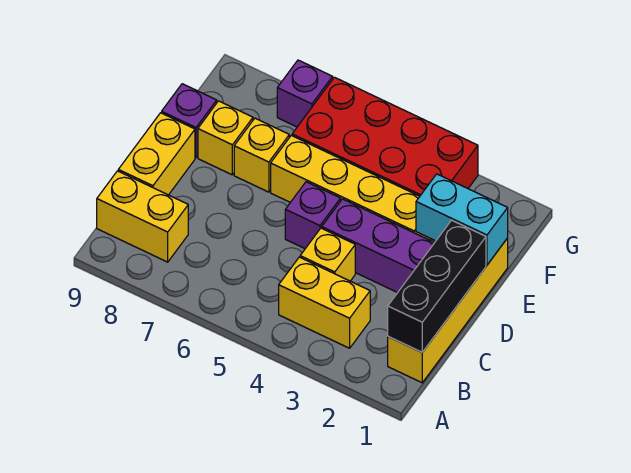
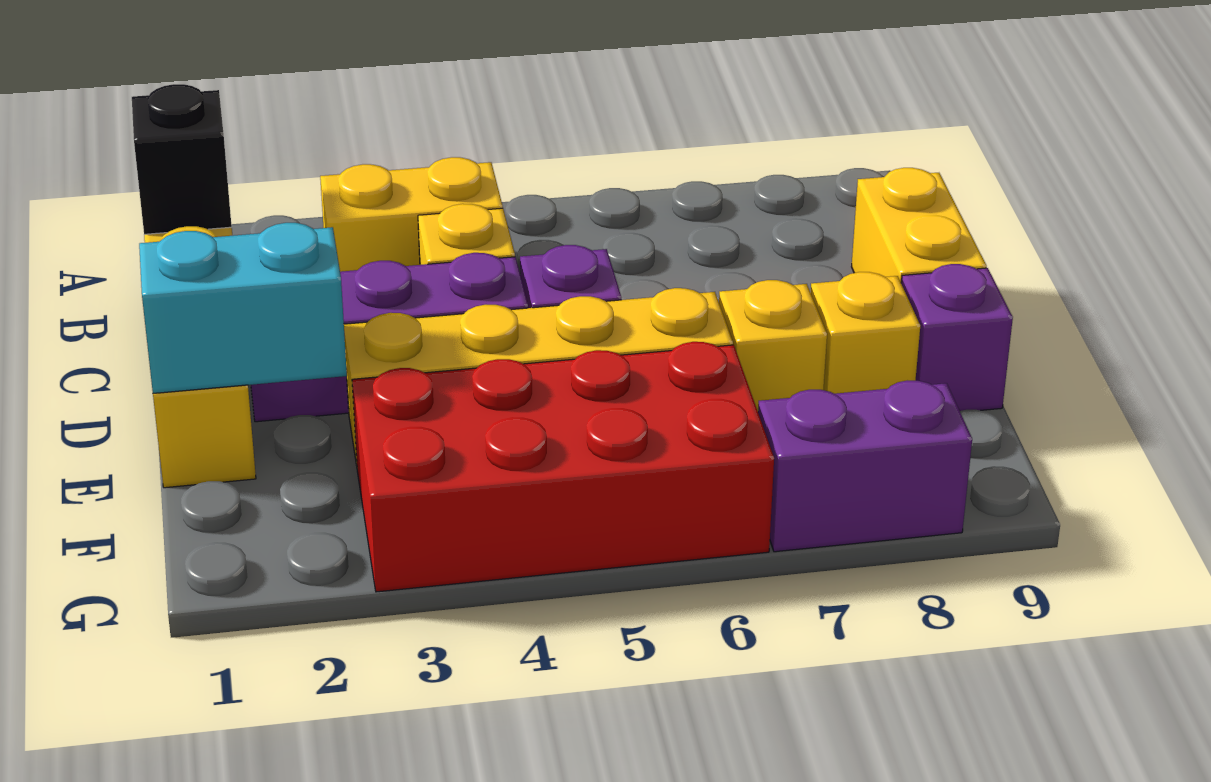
black brick B1:D1 level 2 -> black brick B1 level 2
yellow brick B8:B9 level 1 -> none
purple brick G7 level 1 -> purple brick G7:G8 level 1

